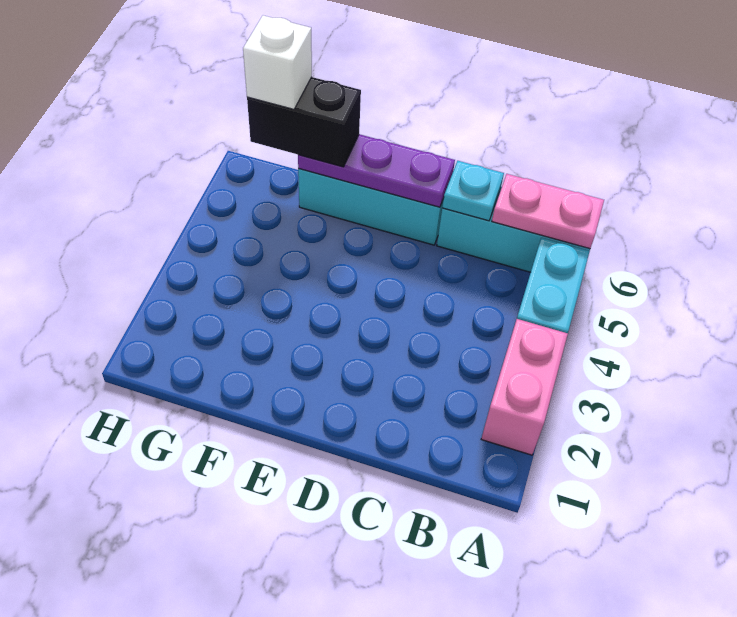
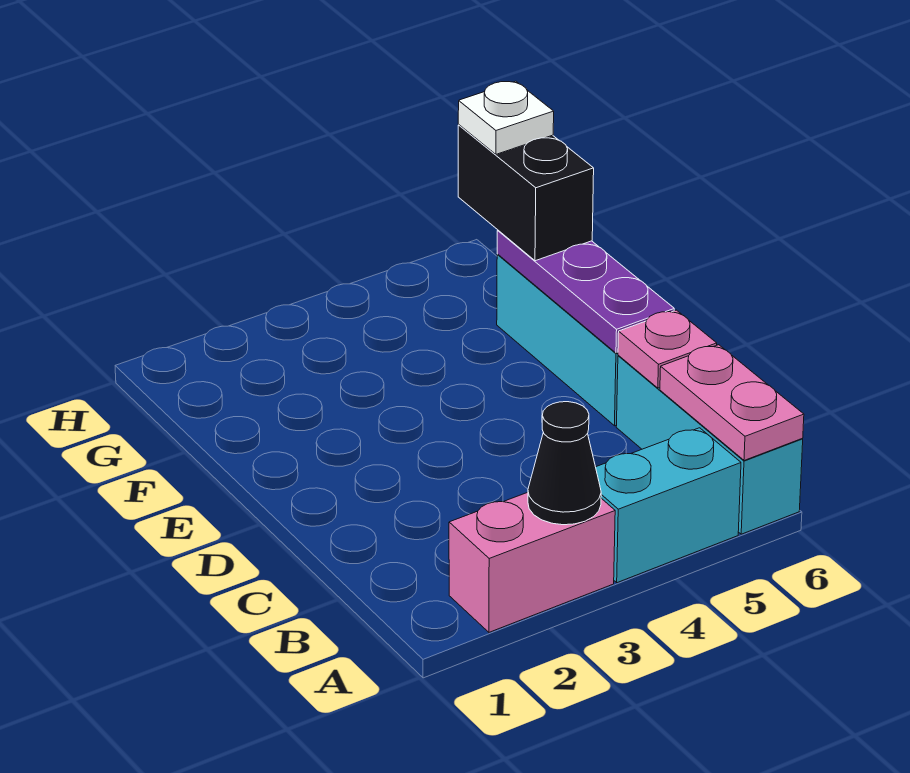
none -> black cone A3 level 2
cyan plate C6 level 2 -> pink plate C6 level 2
white brick G6 level 4 -> white plate G6 level 4

